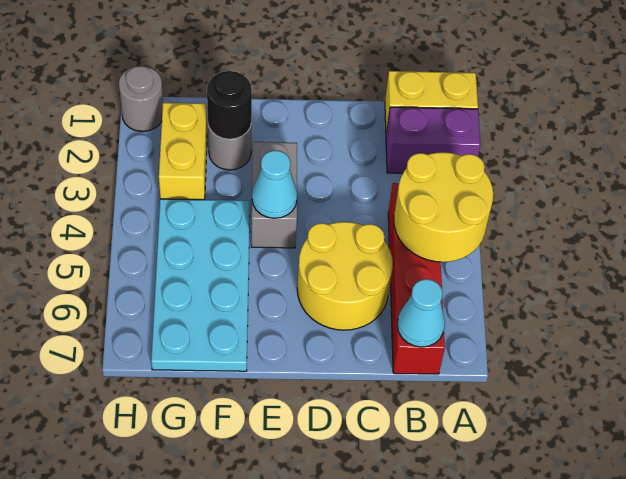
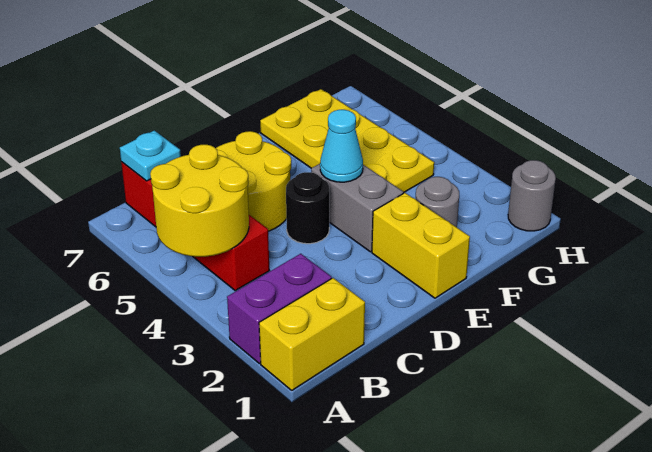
cyan cone B7 level 2 -> cyan plate B7 level 2
black round brick F2 level 2 -> black round brick D4 level 1
cyan plate F4:G7 level 1 -> yellow plate F4:G7 level 1
yellow brick G2:G3 level 1 -> yellow brick E1:E2 level 1

